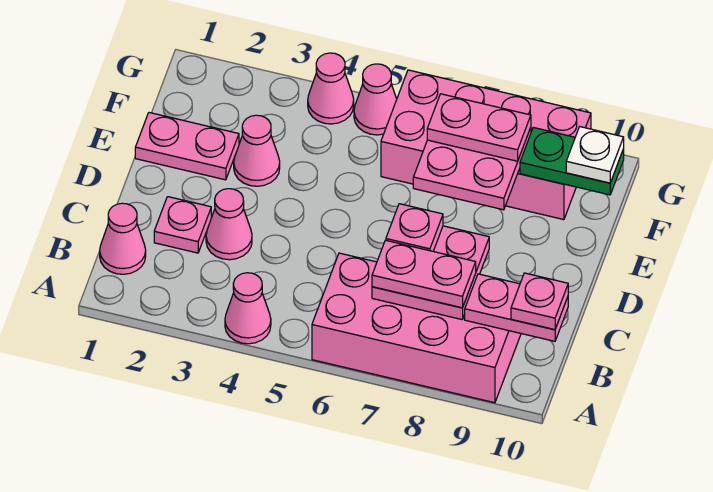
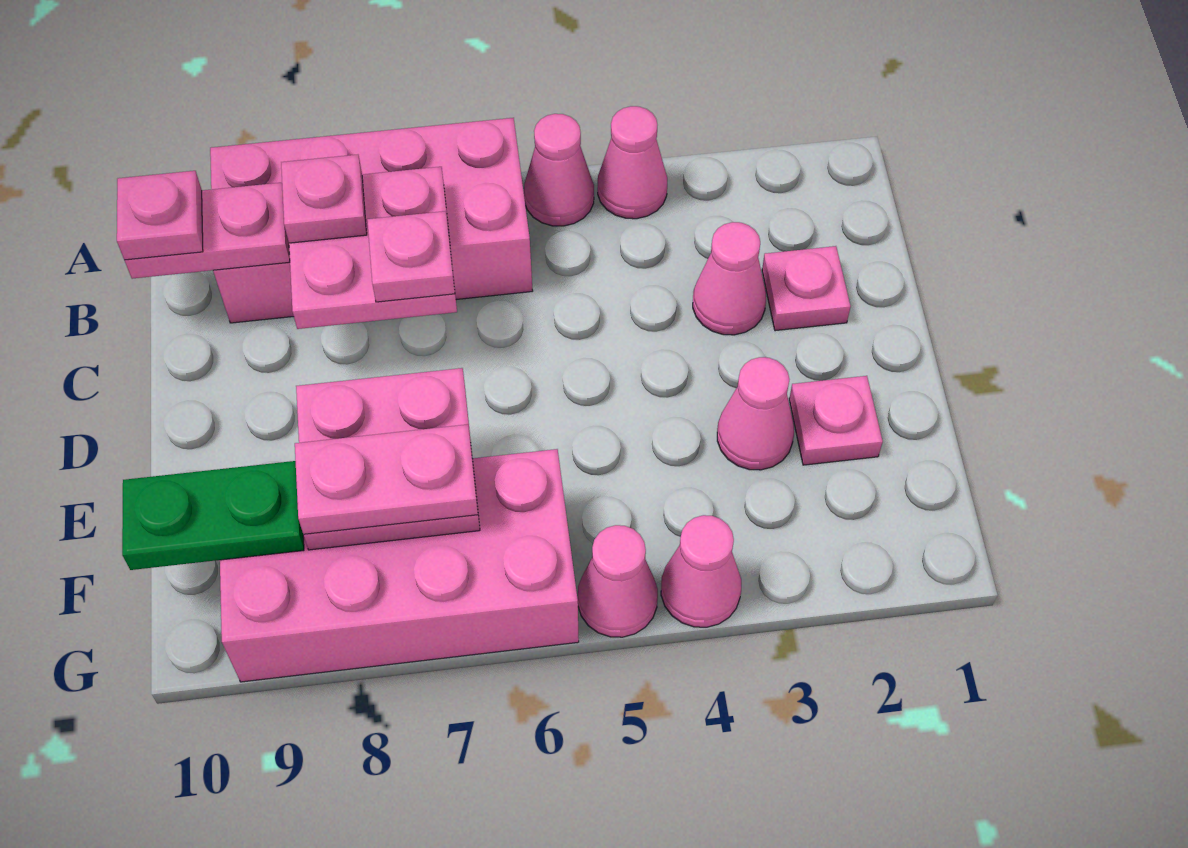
pink cone B1 level 1 -> pink cone A5 level 1
pink plate B7:B8 level 3 -> pink plate B8 level 3
pink plate E1:E2 level 1 -> pink plate E2 level 1
white plate F10 level 3 -> none

